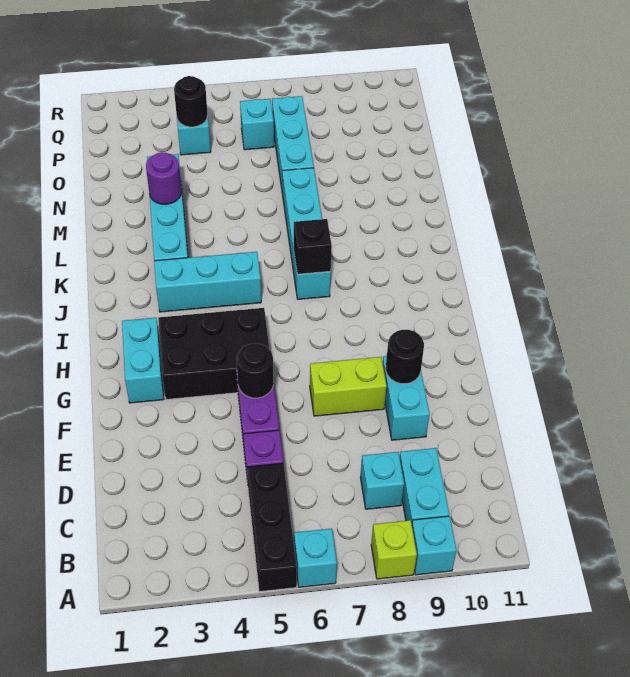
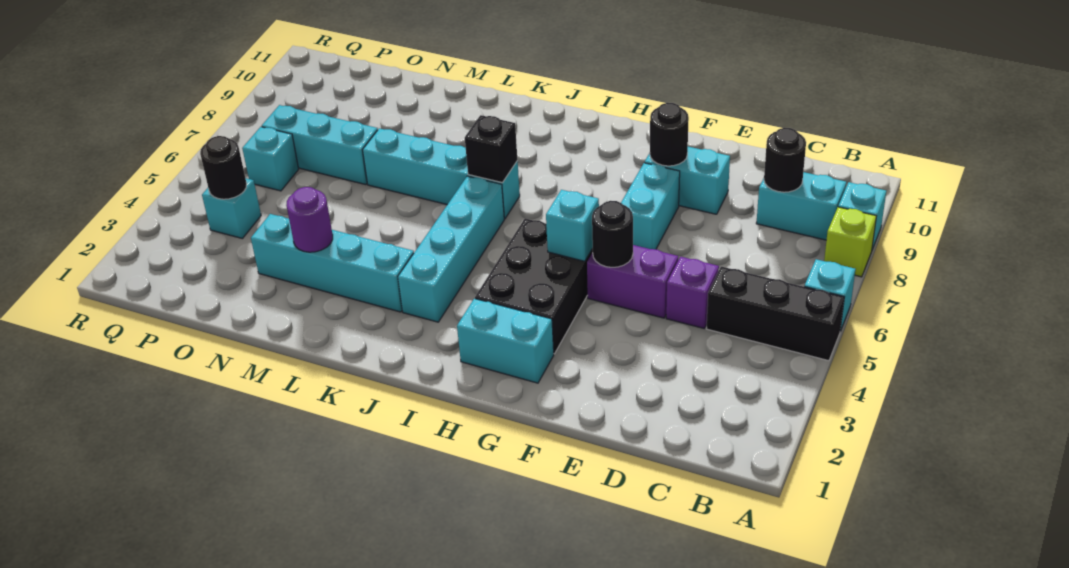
cyan brick C8 level 1 -> cyan brick G5 level 2
none -> black round brick C9 level 2
lime brick F7:F8 level 1 -> cyan brick F7:F8 level 1
cyan brick J3:J5 level 1 -> cyan brick J3:J6 level 1

